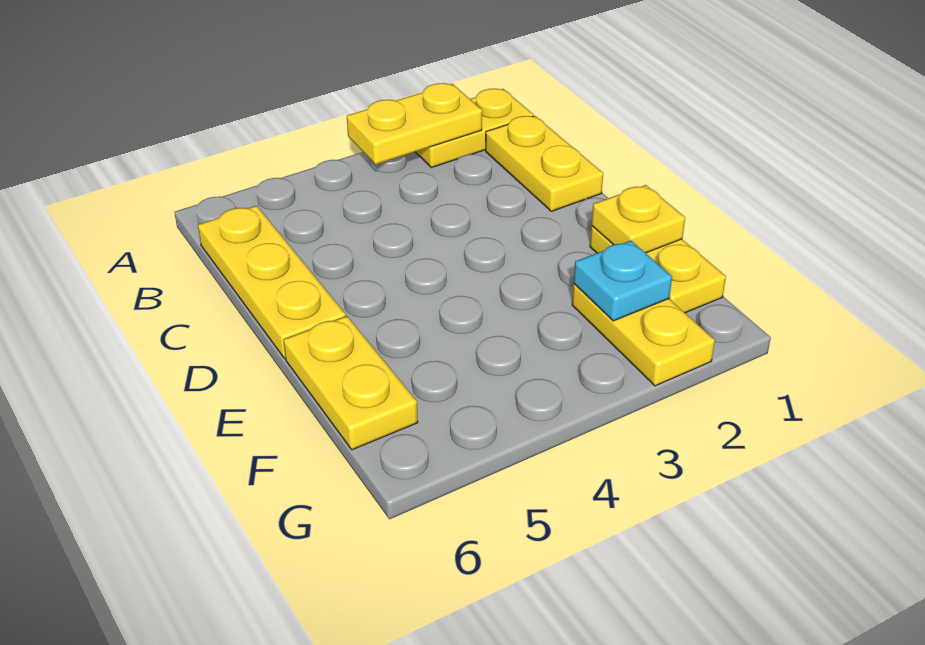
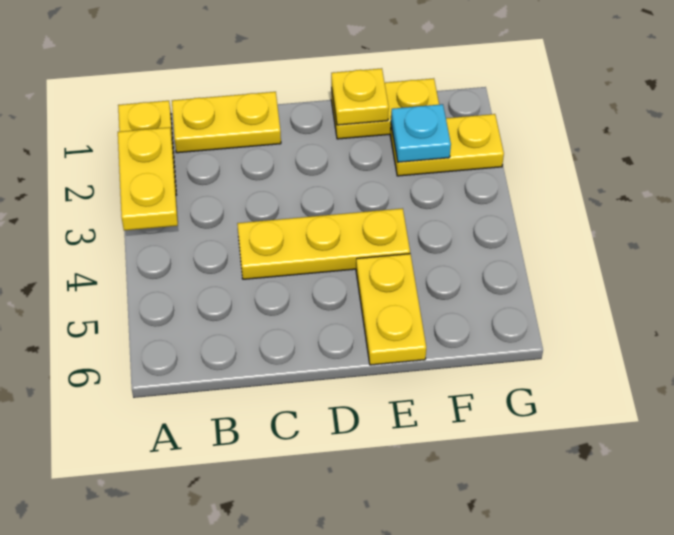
yellow plate B6:D6 level 1 -> yellow plate C4:E4 level 1
yellow plate E6:F6 level 1 -> yellow plate E5:E6 level 1

